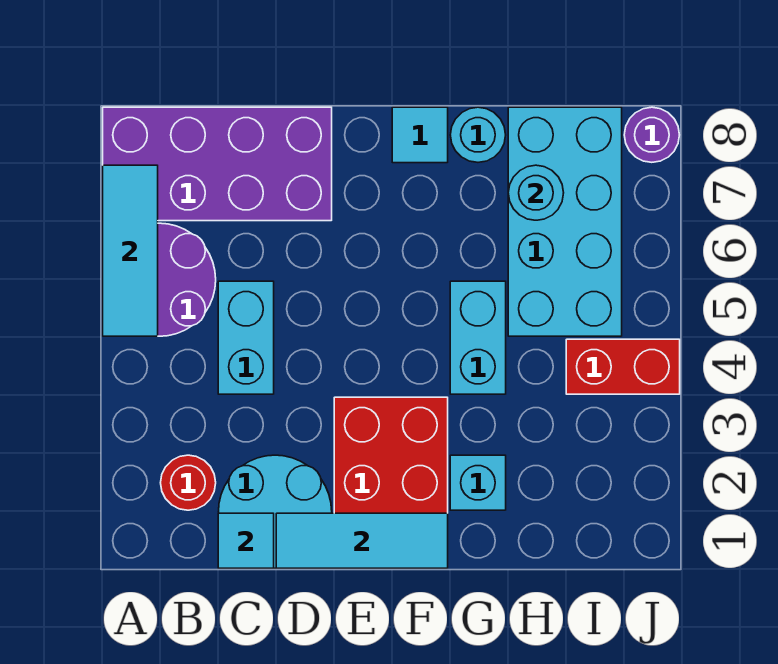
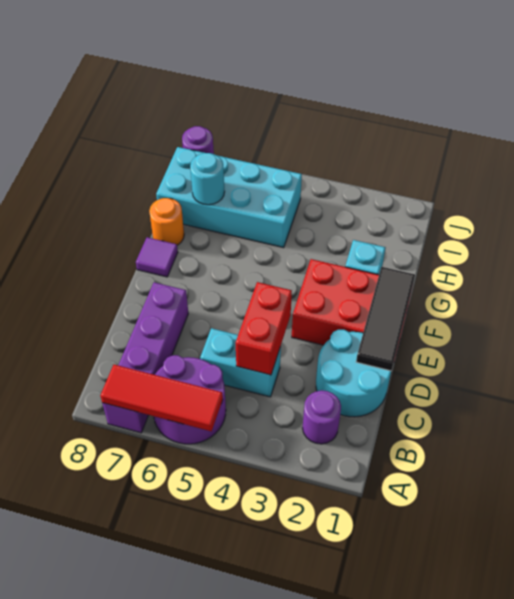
cyan tile A5:A7 level 2 -> red tile A5:A7 level 2
purple brick A7:D8 level 1 -> purple brick A7:D7 level 1
red round brick B2 level 1 -> purple round brick B2 level 1
cyan tile C1 level 2 -> none
cyan tile D1:F1 level 2 -> black tile D1:F1 level 2
cyan tile F8 level 1 -> purple tile F8 level 1
cyan brick G4:G5 level 1 -> none
cyan round brick G8 level 1 -> orange round brick G8 level 1
red brick I4:J4 level 1 -> red brick C4:D4 level 2

